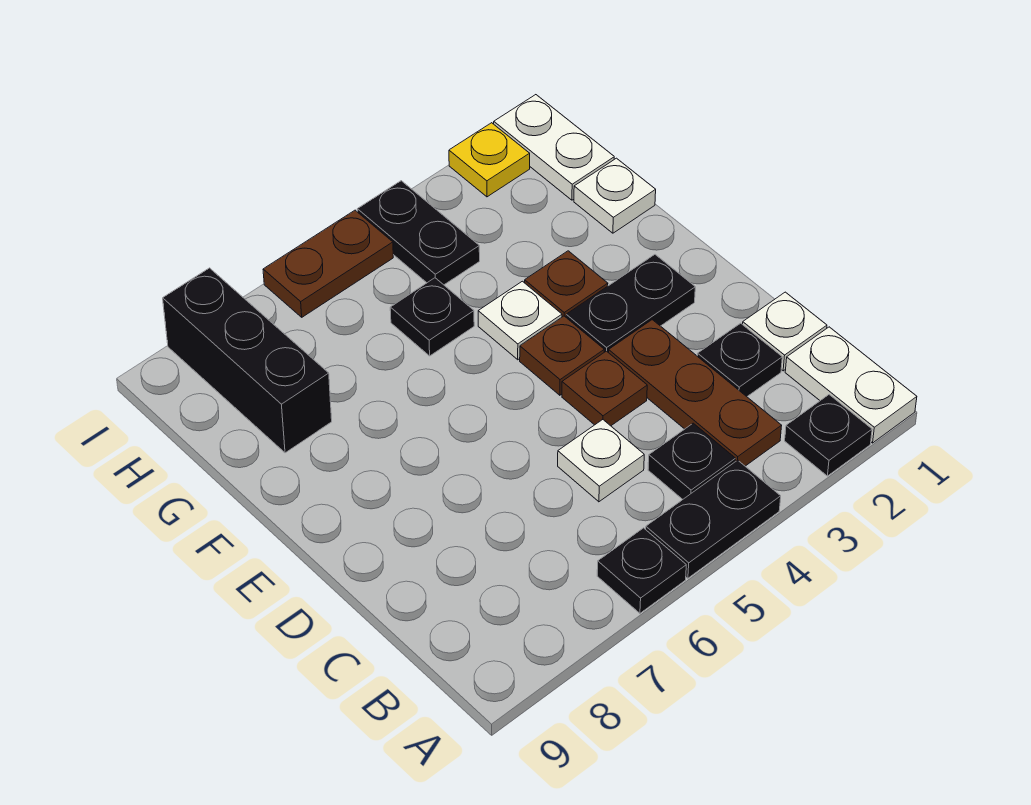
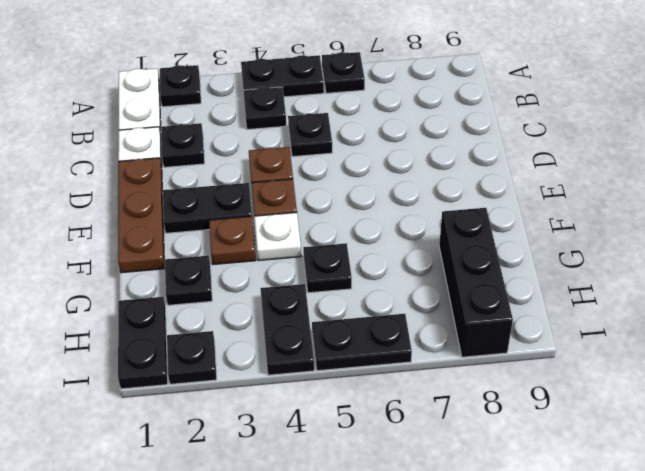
brown plate B3:D3 level 1 -> brown plate D1:F1 level 1
white plate C5 level 1 -> black plate C5 level 1
white plate G1 level 1 -> none
none -> black plate G2 level 1
white plate H1:I1 level 1 -> black plate H1:I1 level 1
yellow plate I2 level 1 -> black plate I2 level 1
brown plate I5:I6 level 1 -> black plate I5:I6 level 1

